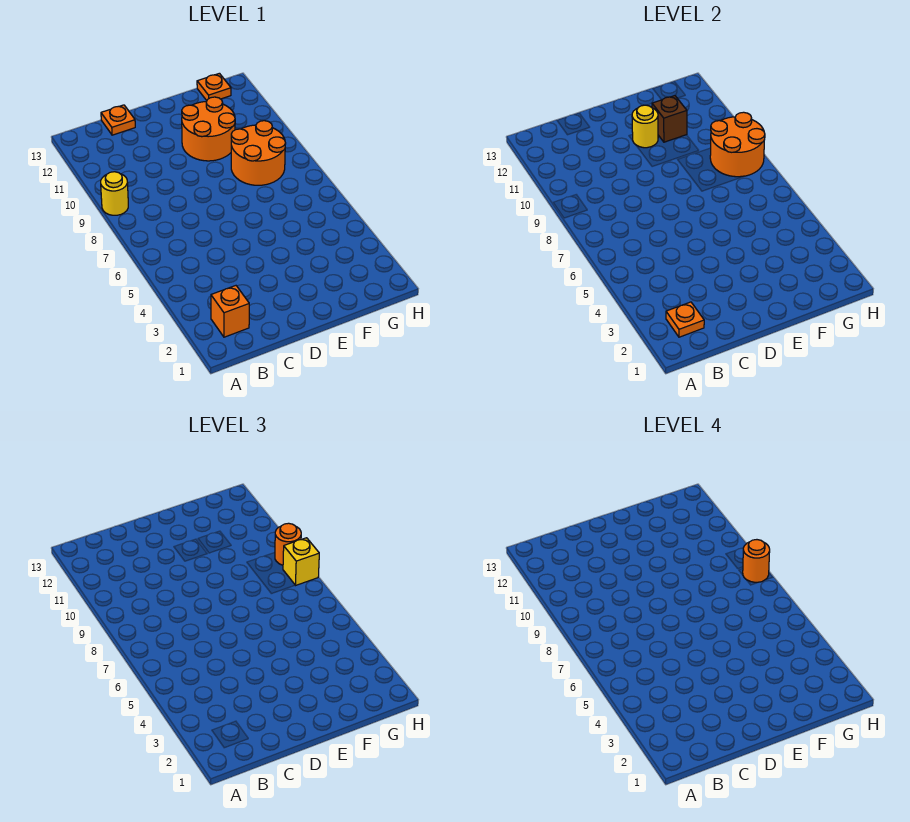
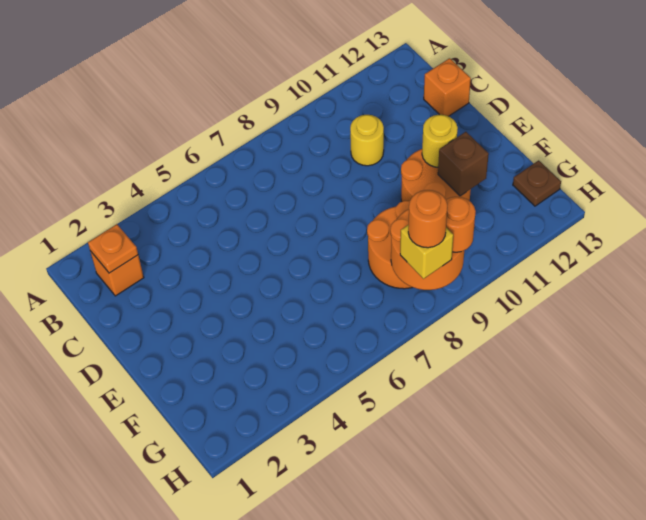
yellow round brick A9 level 1 -> yellow round brick C10 level 1
orange plate C13 level 1 -> orange brick C13 level 1
orange plate G13 level 1 -> brown plate G13 level 1

